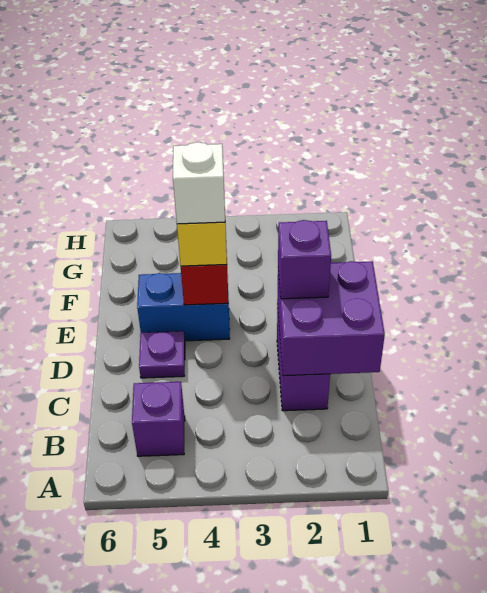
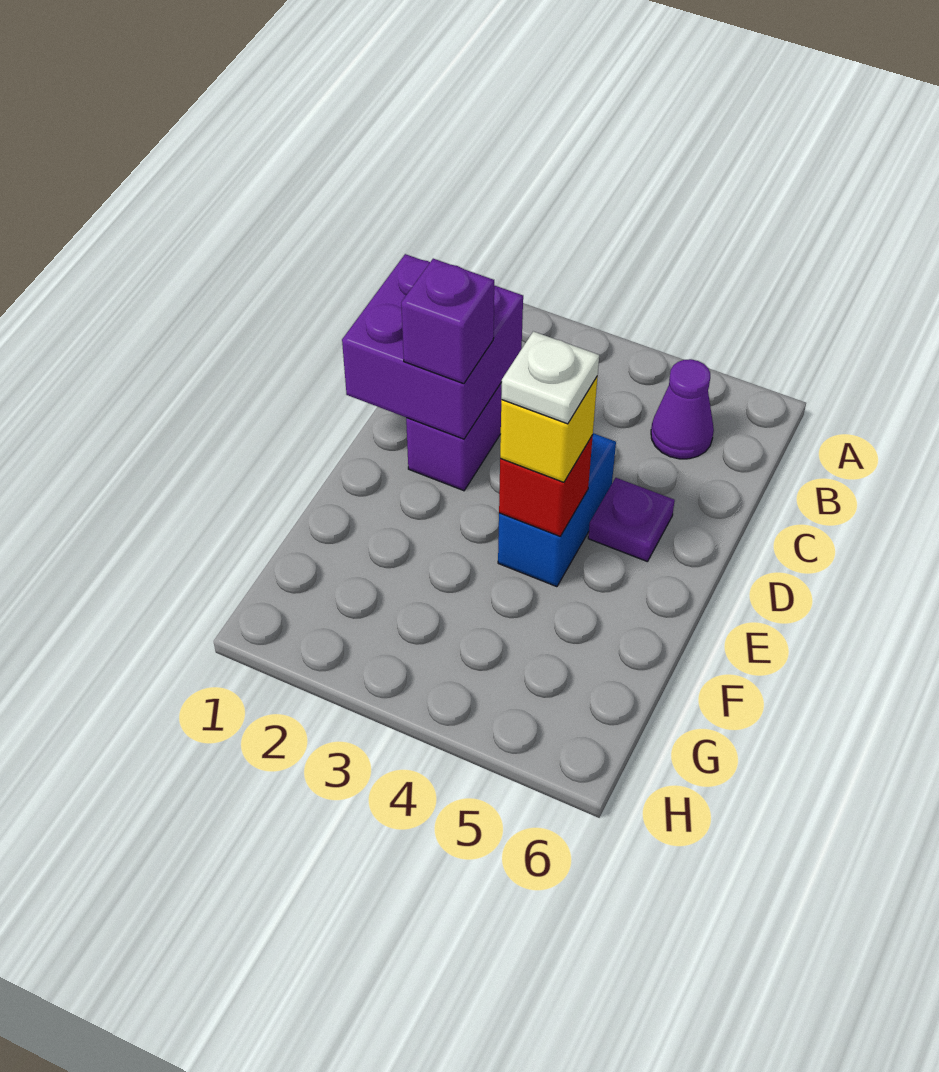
purple brick B5 level 1 -> purple cone B5 level 1
blue brick E4:E5 level 1 -> blue brick D4:E4 level 1
white brick E4 level 4 -> white plate E4 level 4

